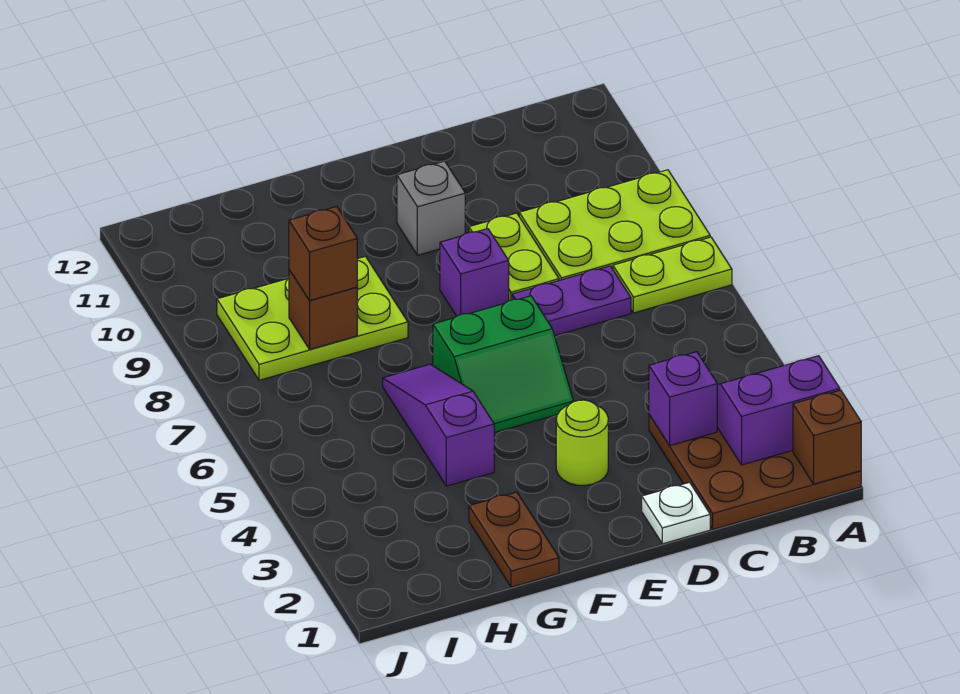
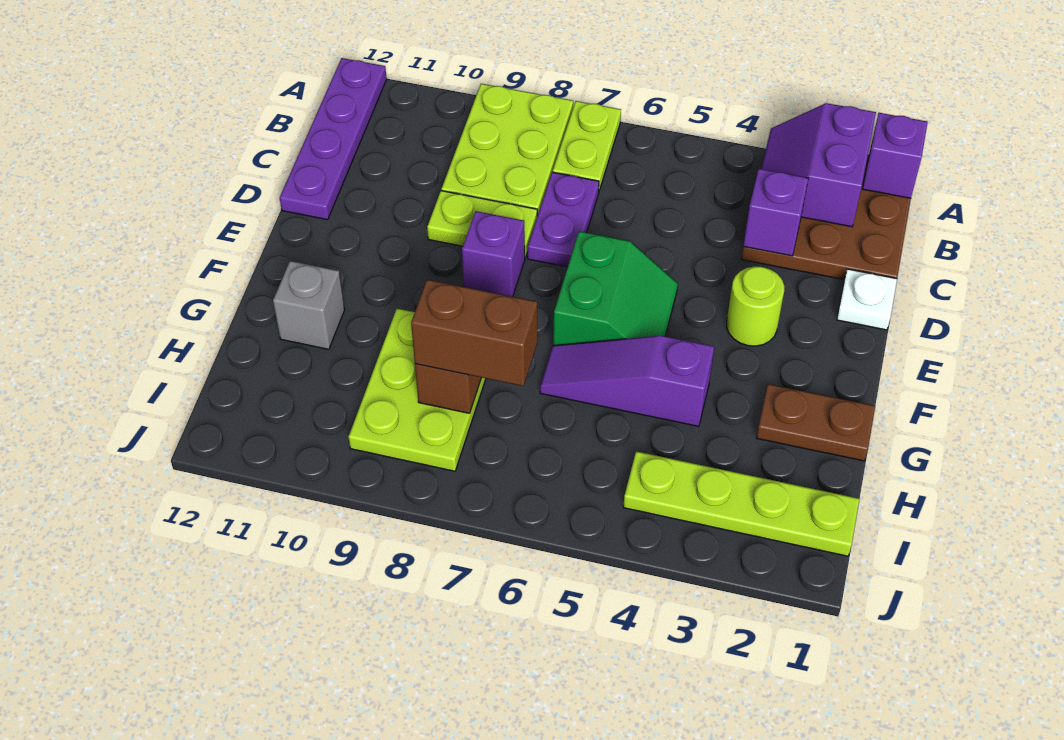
brown brick A1 level 2 -> purple brick A1 level 2
none -> purple plate A12:D12 level 1
grey brick E10 level 1 -> grey brick G11 level 1
brown brick H8 level 3 -> brown brick H7:H8 level 3
none -> lime plate I1:I4 level 1

